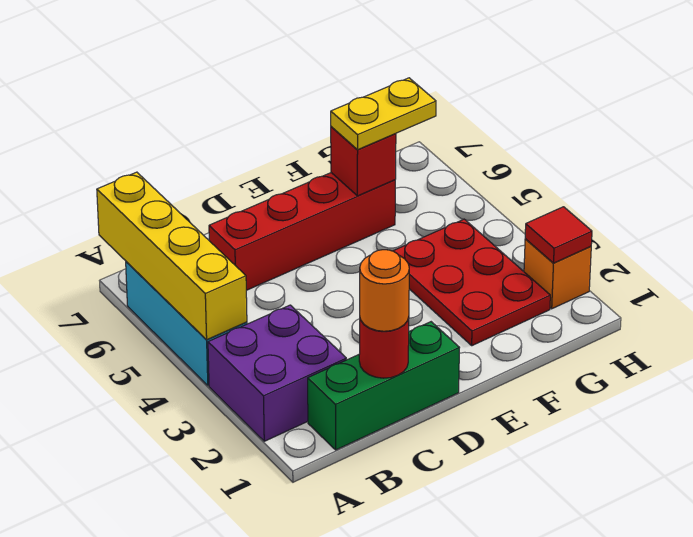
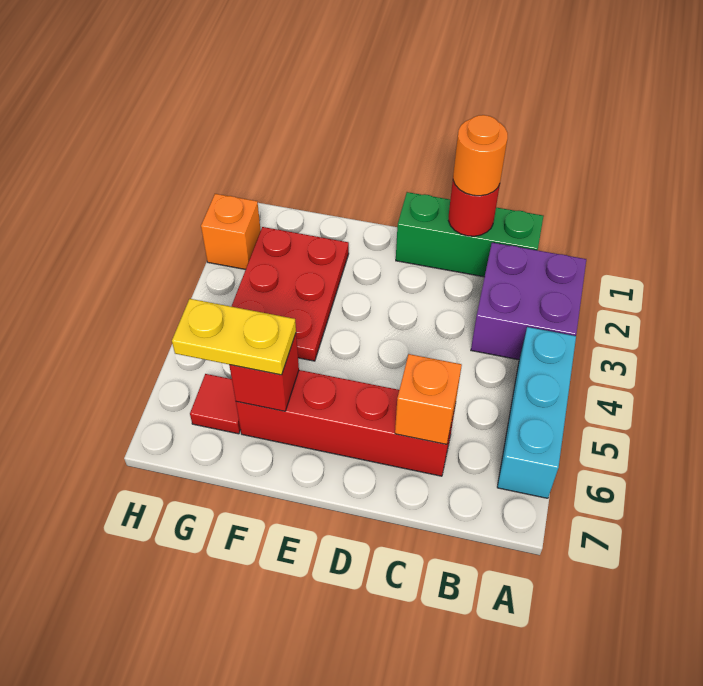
yellow brick A4:A7 level 2 -> none
none -> orange brick C6 level 2
red tile H2 level 2 -> red tile G6 level 1

